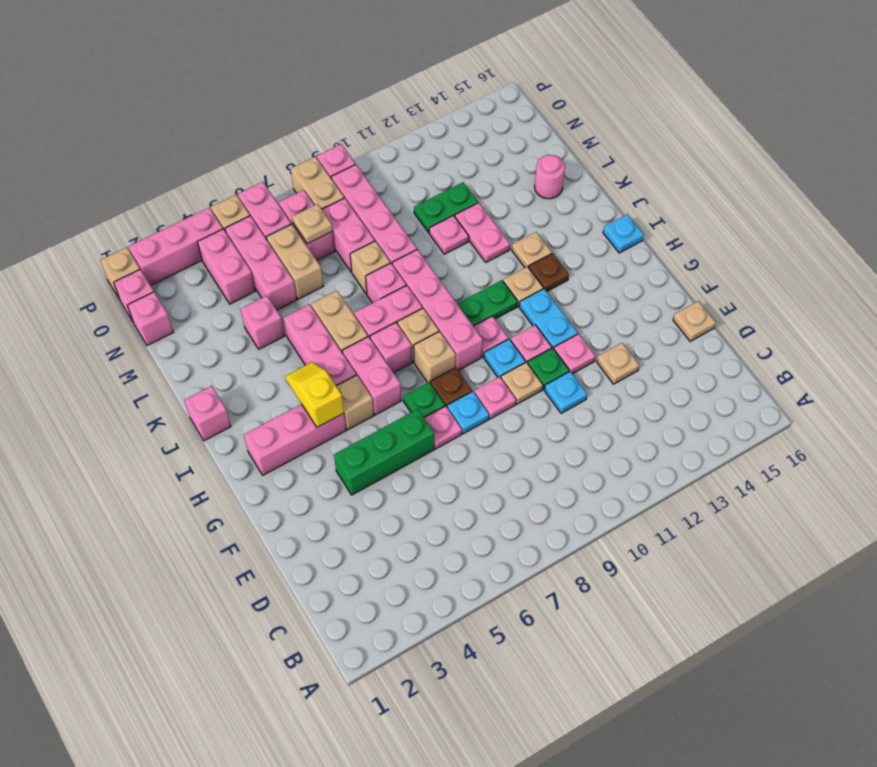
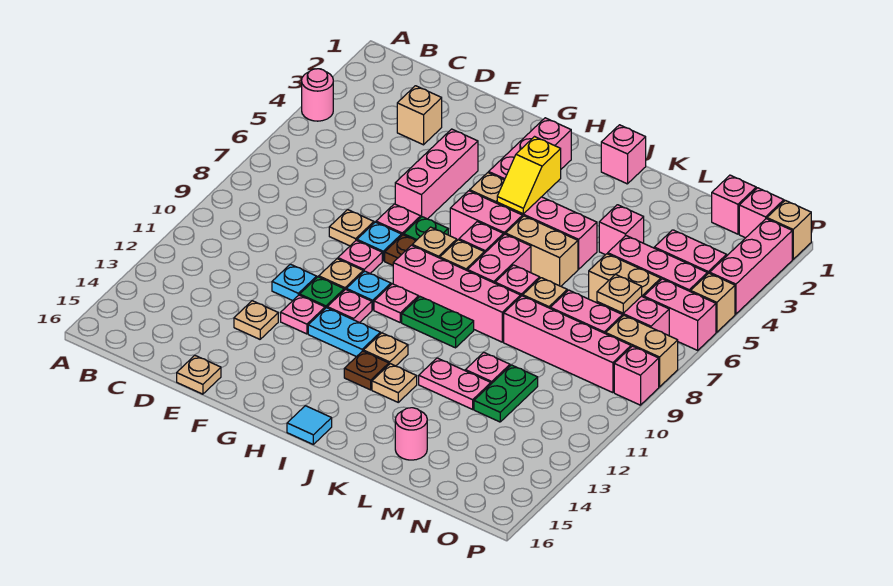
none -> pink round brick A4 level 1
none -> tan brick D3 level 1
none -> tan plate E8 level 1
green brick F4:F6 level 1 -> pink brick F4:F6 level 1
yellow slope H4:I4 level 2 top H -> yellow slope I4:I5 level 2 top 4
green plate I10:I11 level 1 -> green plate I10:J10 level 1
cyan plate I16 level 1 -> cyan tile I16 level 1

